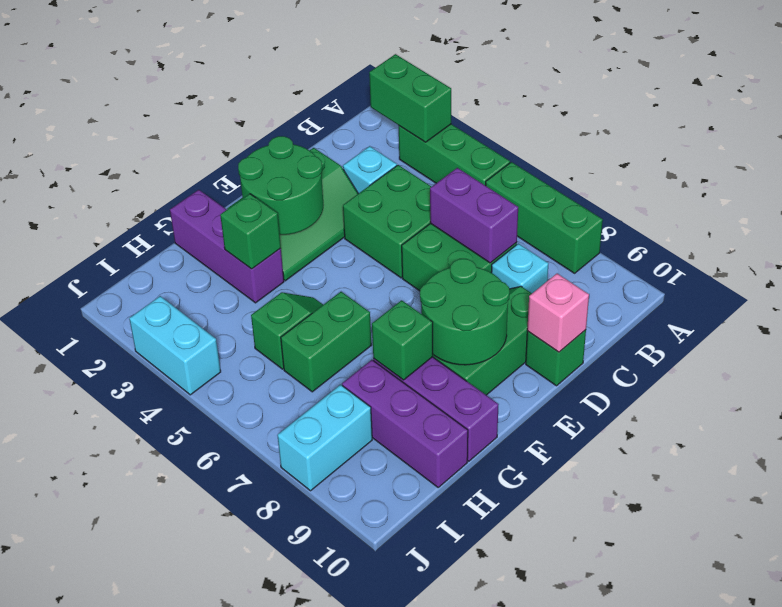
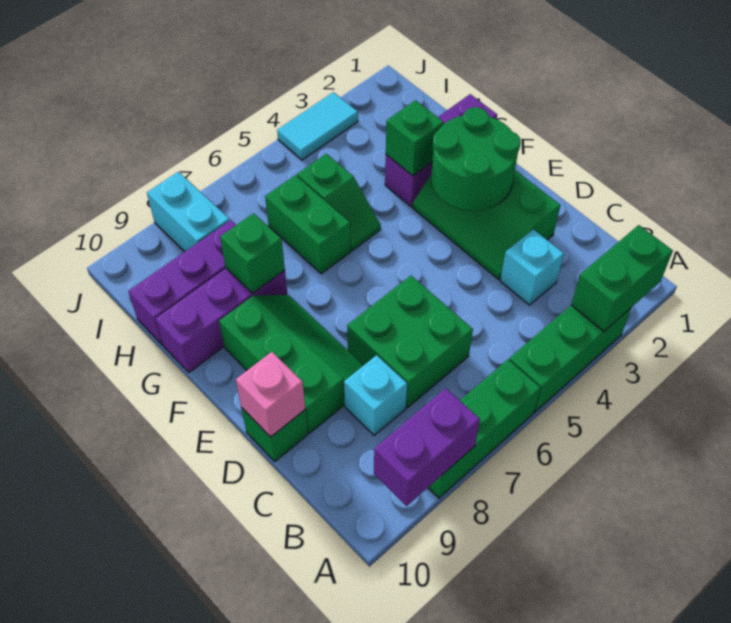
green brick C4:D5 level 1 -> none
purple brick C6:C7 level 2 -> purple brick A8:A9 level 2
green round brick E8:F9 level 2 -> none
cyan brick J3:J4 level 1 -> cyan tile J3:J4 level 1

